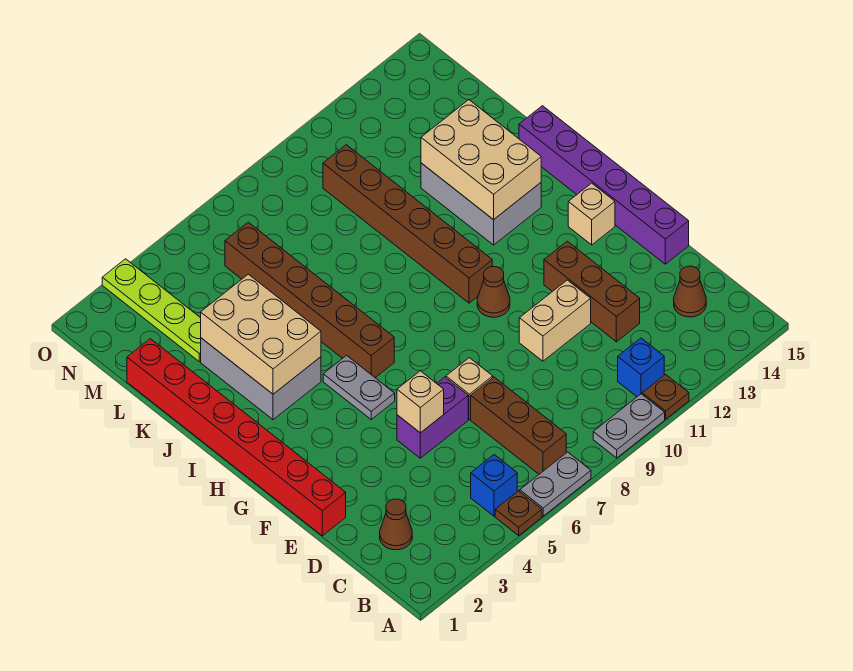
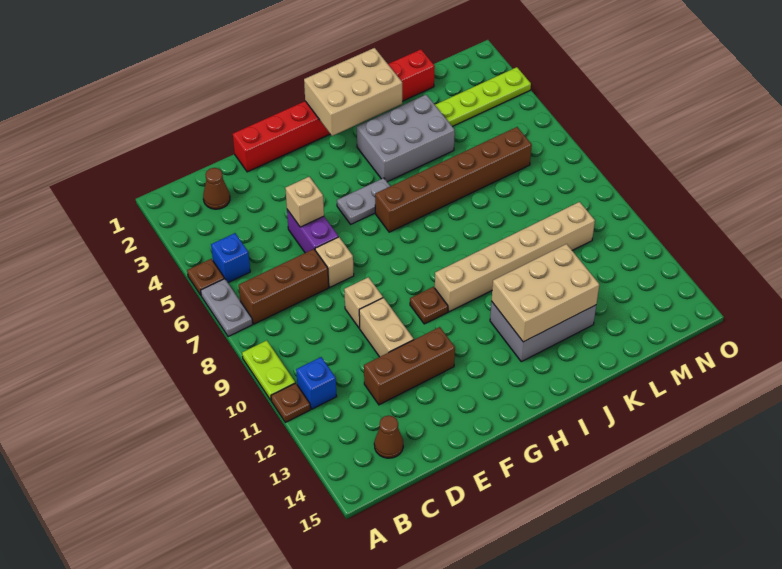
grey plate A9:A10 level 1 -> lime plate A9:A10 level 1
purple brick E15:J15 level 1 -> none
brown cone G10 level 1 -> brown plate G10 level 1
tan brick G14 level 1 -> tan brick E9 level 1
brown brick H10:M10 level 1 -> tan brick H10:M10 level 1
tan brick I3:K4 level 2 -> tan brick H1:J2 level 2

